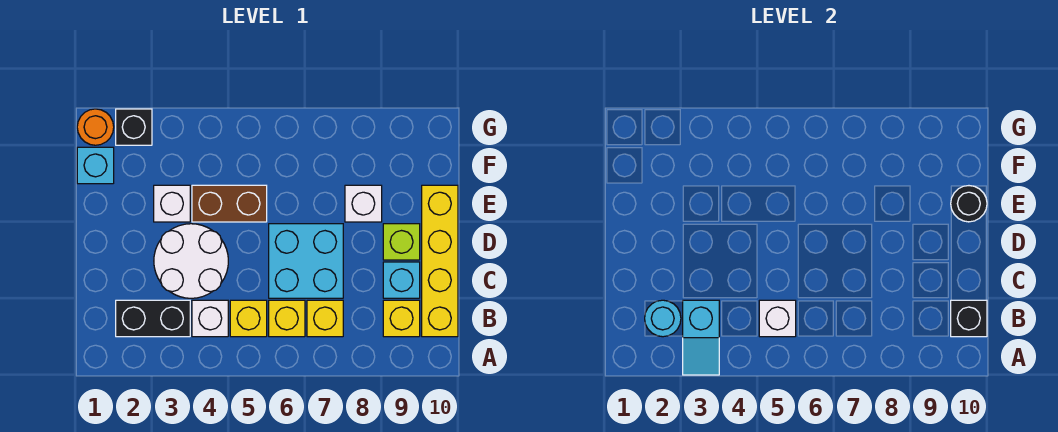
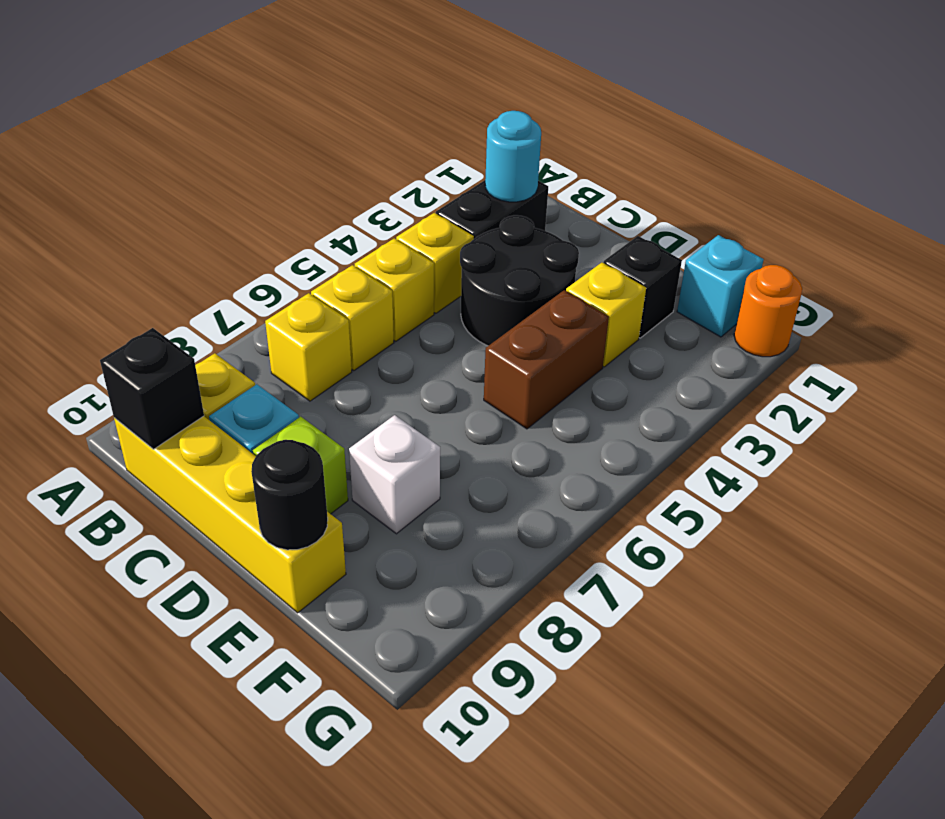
cyan slope A3:B3 level 2 top B -> none
white brick B4 level 1 -> yellow brick B4 level 1
white brick B5 level 2 -> none
white round brick C3:D4 level 1 -> black round brick C3:D4 level 1
cyan brick C6:D7 level 1 -> none
white brick E3 level 1 -> yellow brick E3 level 1
black brick G2 level 1 -> black brick E2 level 1

